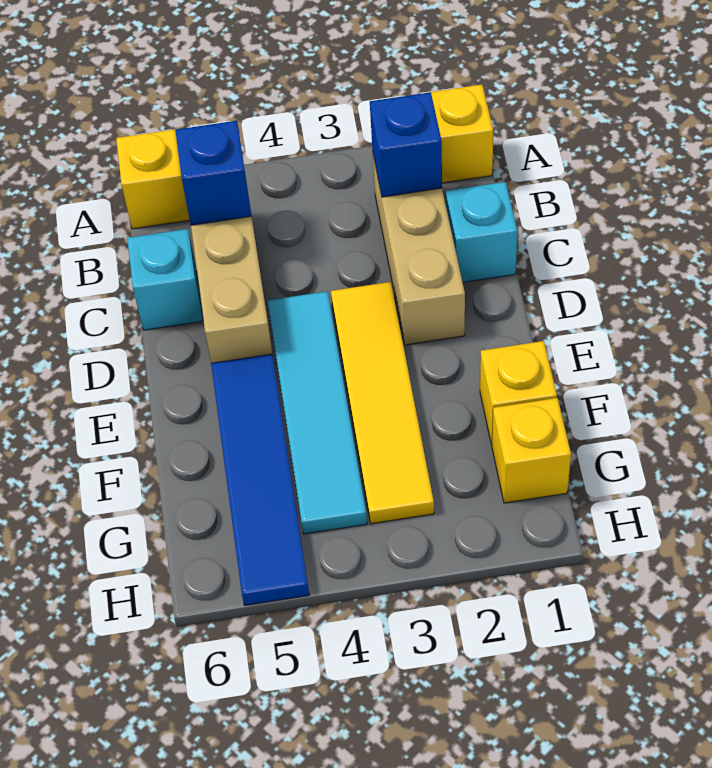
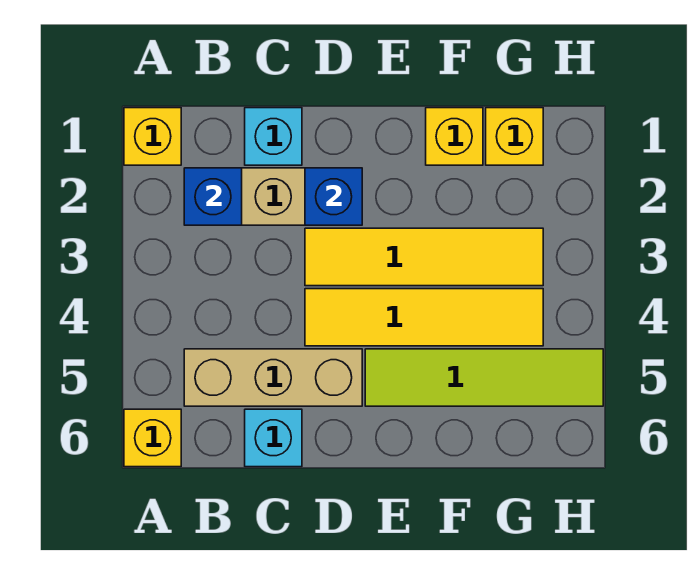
blue brick B5 level 2 -> blue brick D2 level 2
cyan tile D4:G4 level 1 -> yellow tile D4:G4 level 1
blue tile E5:H5 level 1 -> lime tile E5:H5 level 1

